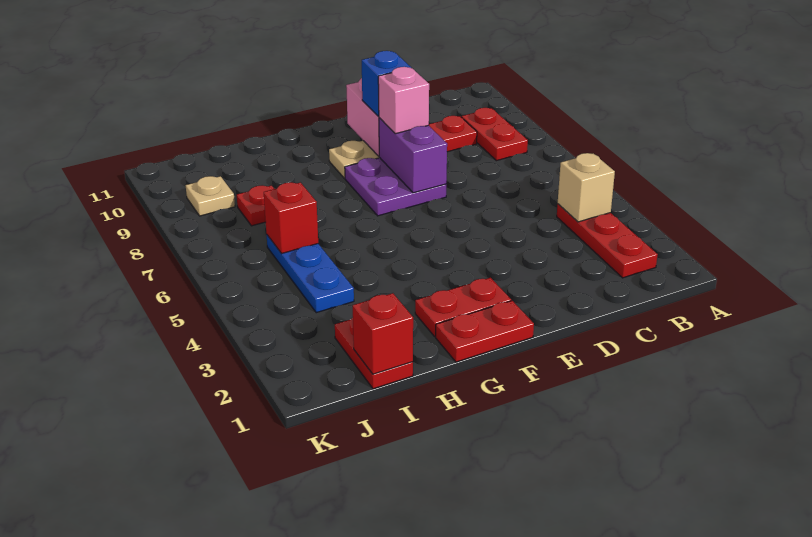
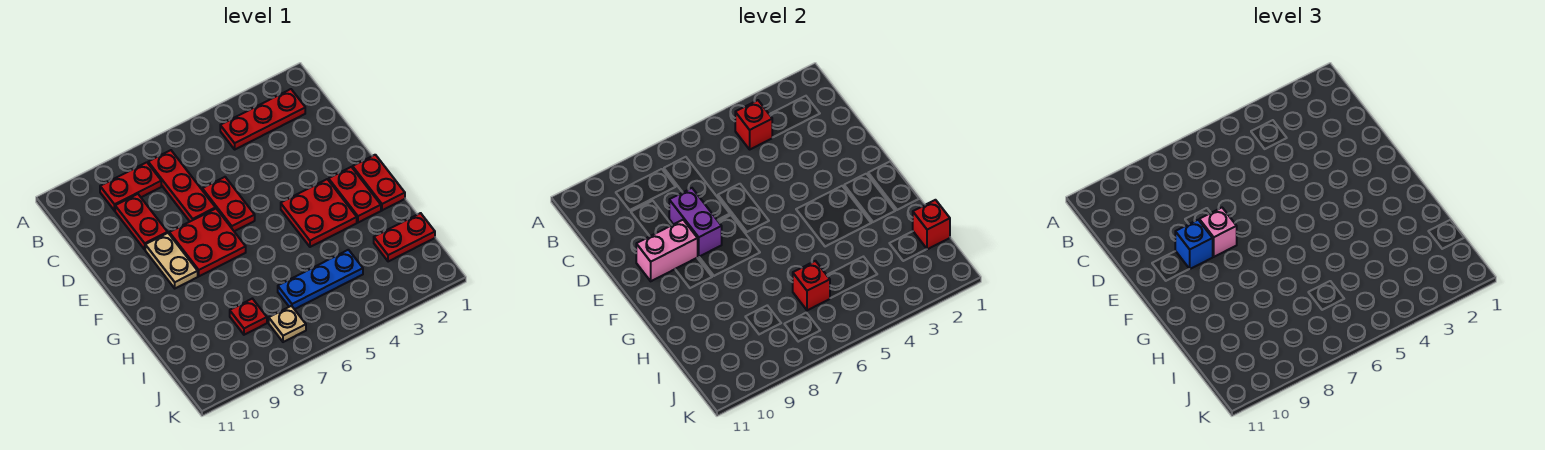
tan brick B4 level 2 -> red brick B4 level 2
none -> red plate B7:D7 level 1
none -> red plate D6:E6 level 1
purple plate E7:F8 level 1 -> red plate E7:F8 level 1
purple brick E7:E8 level 2 -> purple brick D8:E8 level 2
none -> red plate F3:G4 level 1
tan plate J9 level 1 -> tan plate J7 level 1

